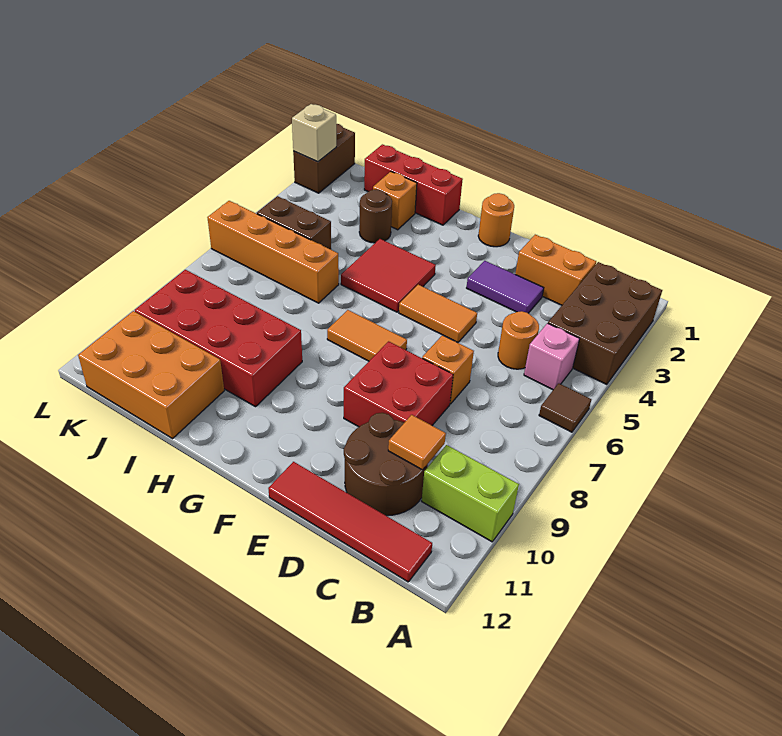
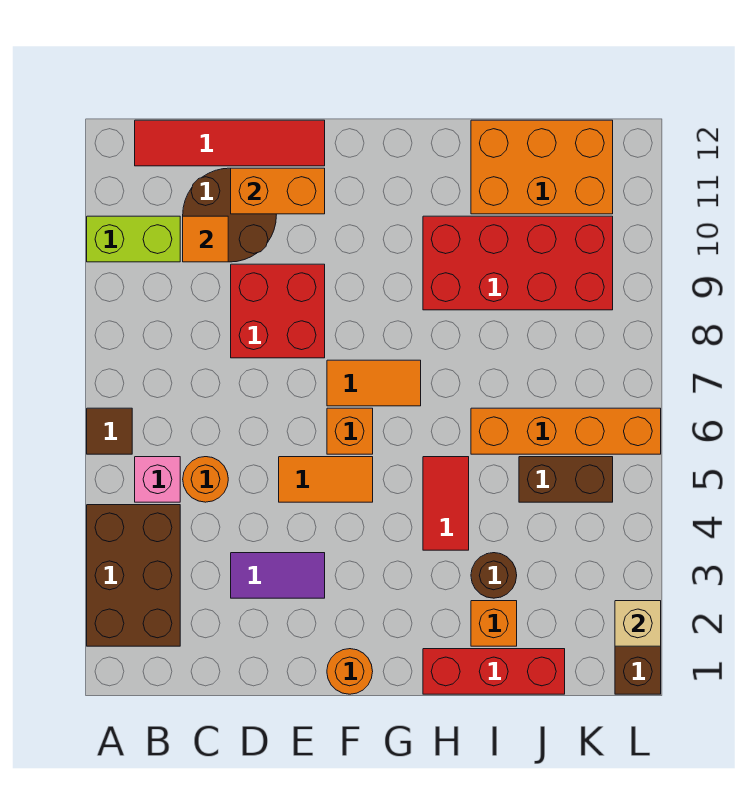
orange brick C2:D2 level 1 -> orange brick D11:E11 level 2
orange brick D7 level 1 -> orange brick F6 level 1
red tile G4:H5 level 1 -> red tile H4:H5 level 1

